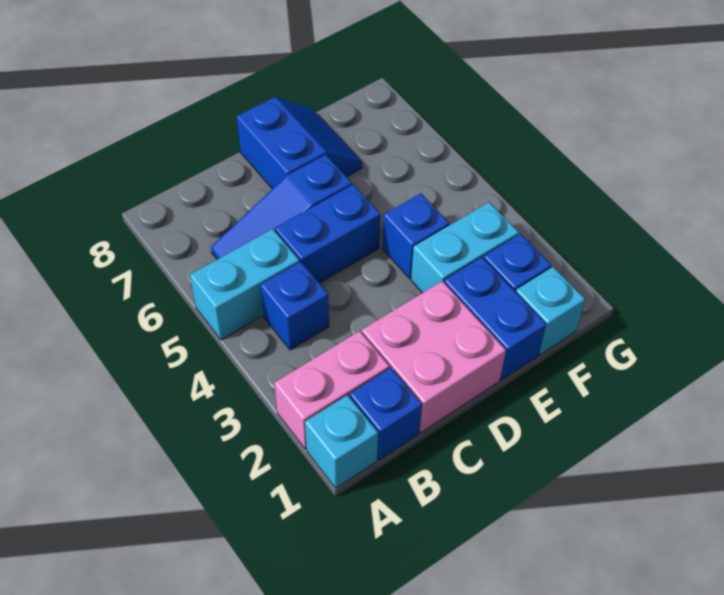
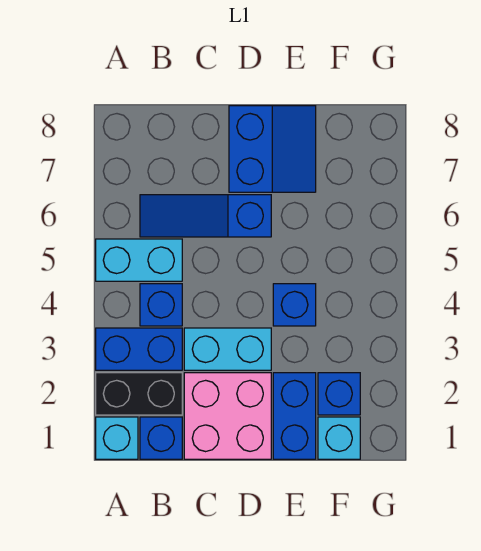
pink brick A2:B2 level 1 -> black brick A2:B2 level 1
blue brick C5:D5 level 1 -> blue brick A3:B3 level 1
cyan brick E3:F3 level 1 -> cyan brick C3:D3 level 1

